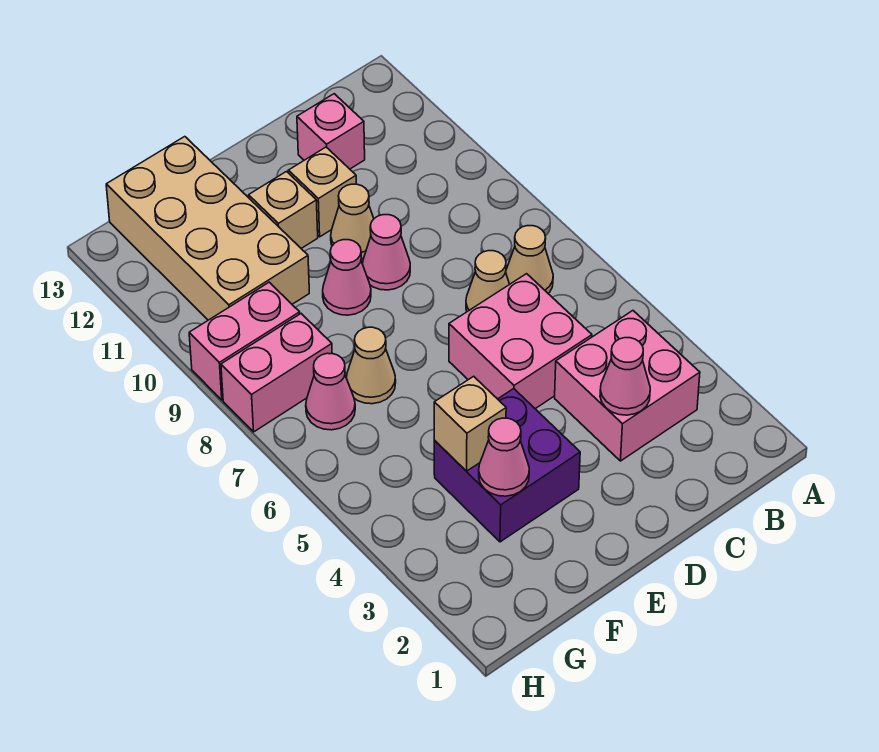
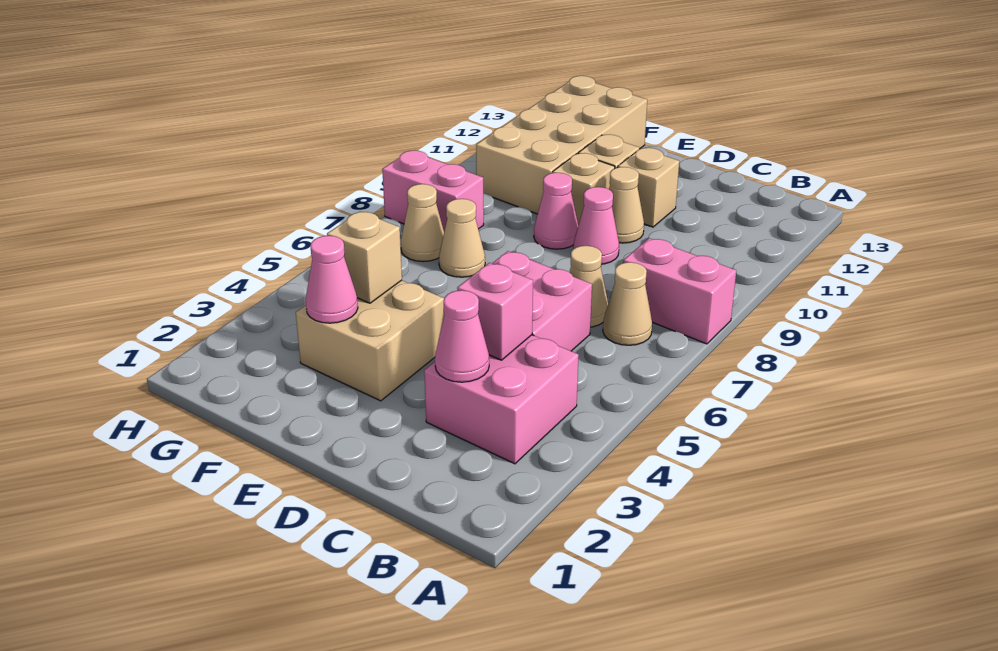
pink brick C12 level 1 -> pink brick C4 level 2
purple brick E3:F4 level 1 -> tan brick E3:F4 level 1
none -> tan brick E10 level 1
pink cone G7 level 1 -> tan cone G7 level 1
pink brick G9:H9 level 1 -> pink brick A8:B8 level 1

